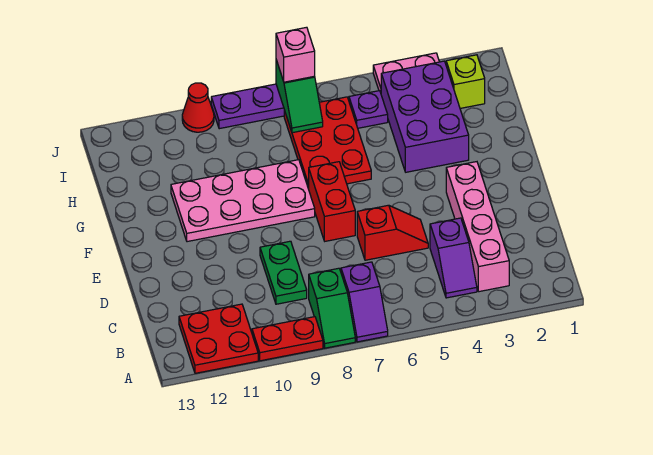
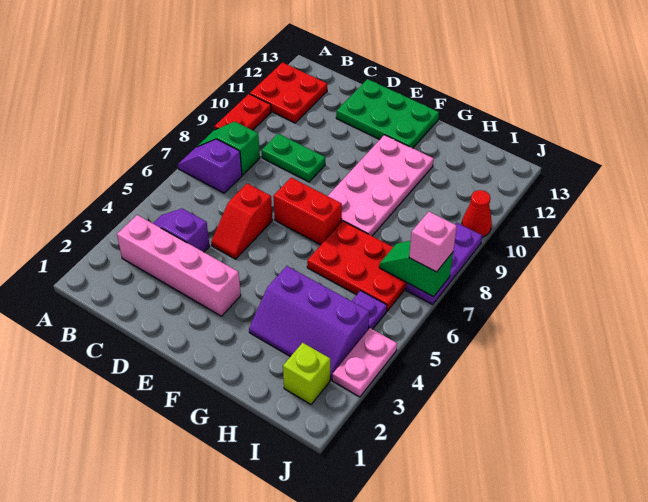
none -> green plate D12:F13 level 1
purple brick G3:I4 level 1 -> purple slope G3:I4 level 1 top 4

